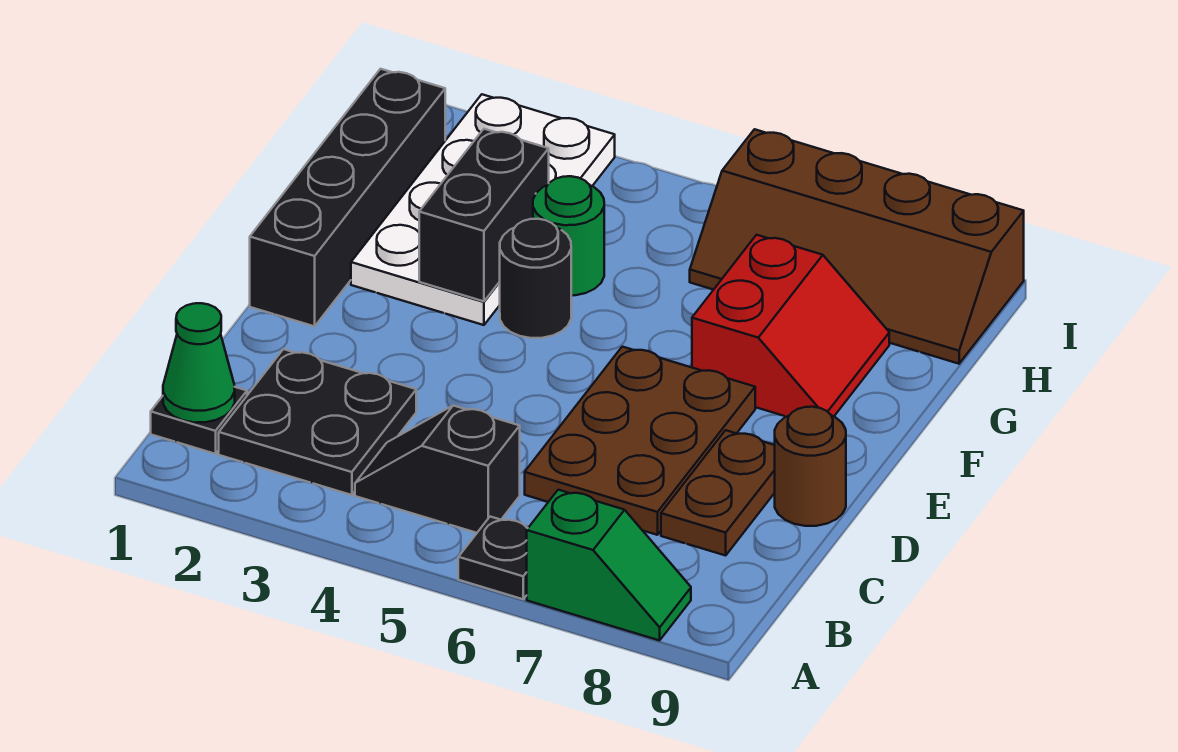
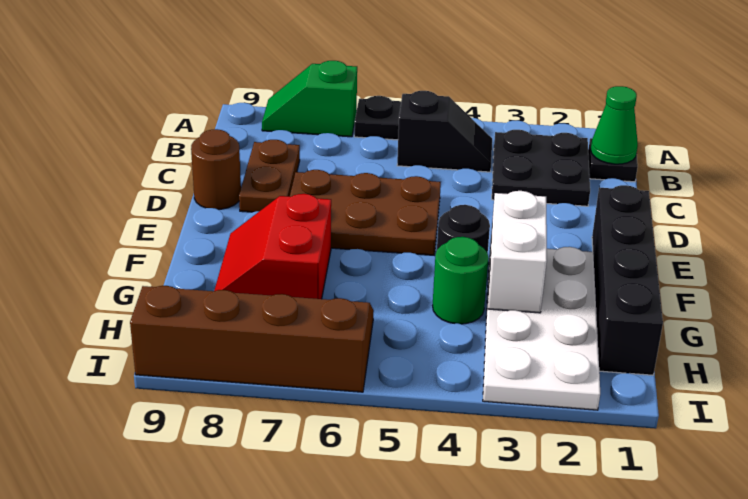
brown plate C6:E7 level 1 -> brown plate D5:E7 level 1
black brick F3:G3 level 2 -> white brick F3:G3 level 2

